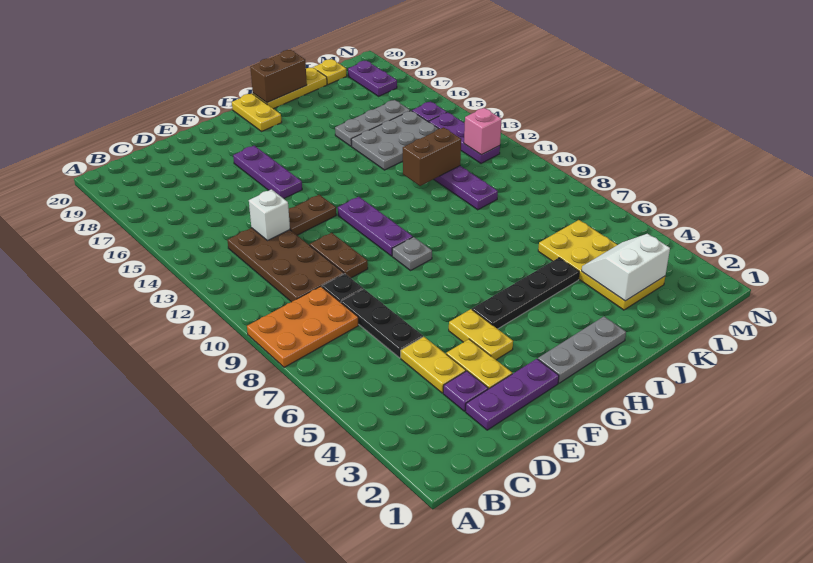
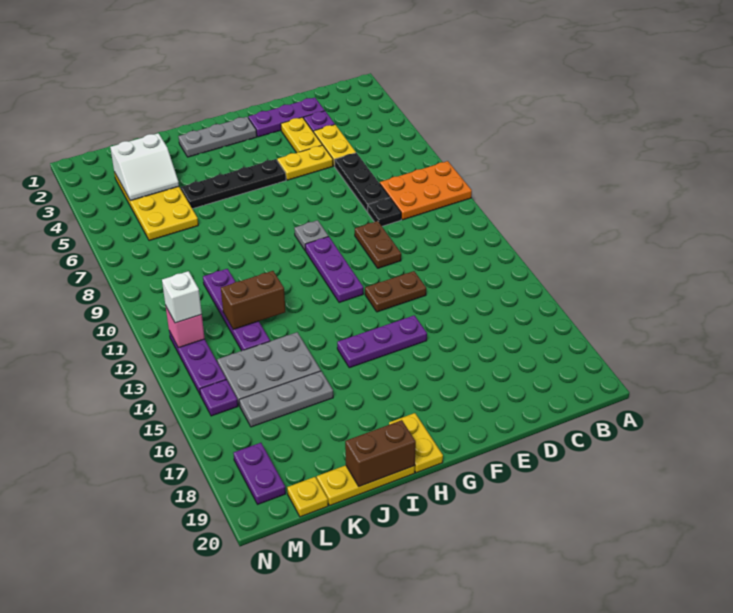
brown plate C10:D13 level 1 -> none
white brick D13 level 2 -> white brick M12 level 3
yellow plate F4:F5 level 1 -> yellow plate E5:F5 level 1
purple plate F15:F17 level 1 -> purple plate F15:H15 level 1

